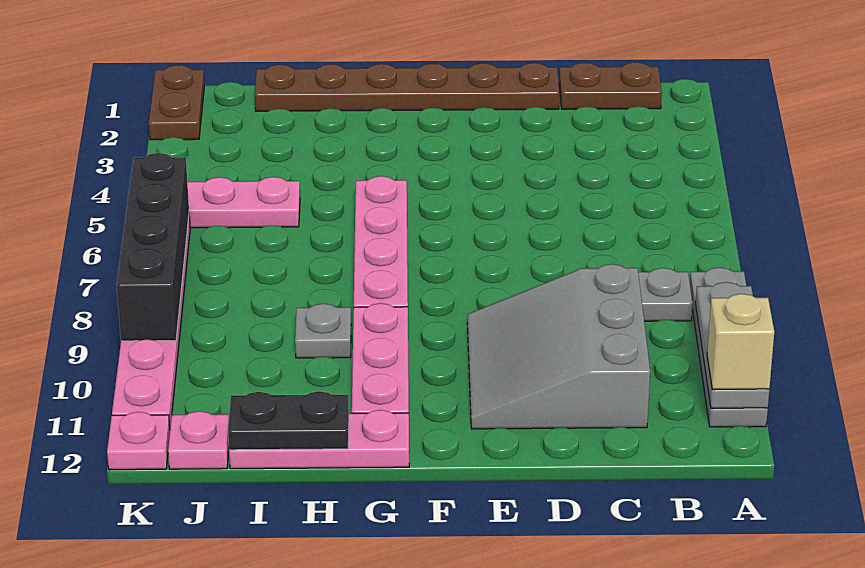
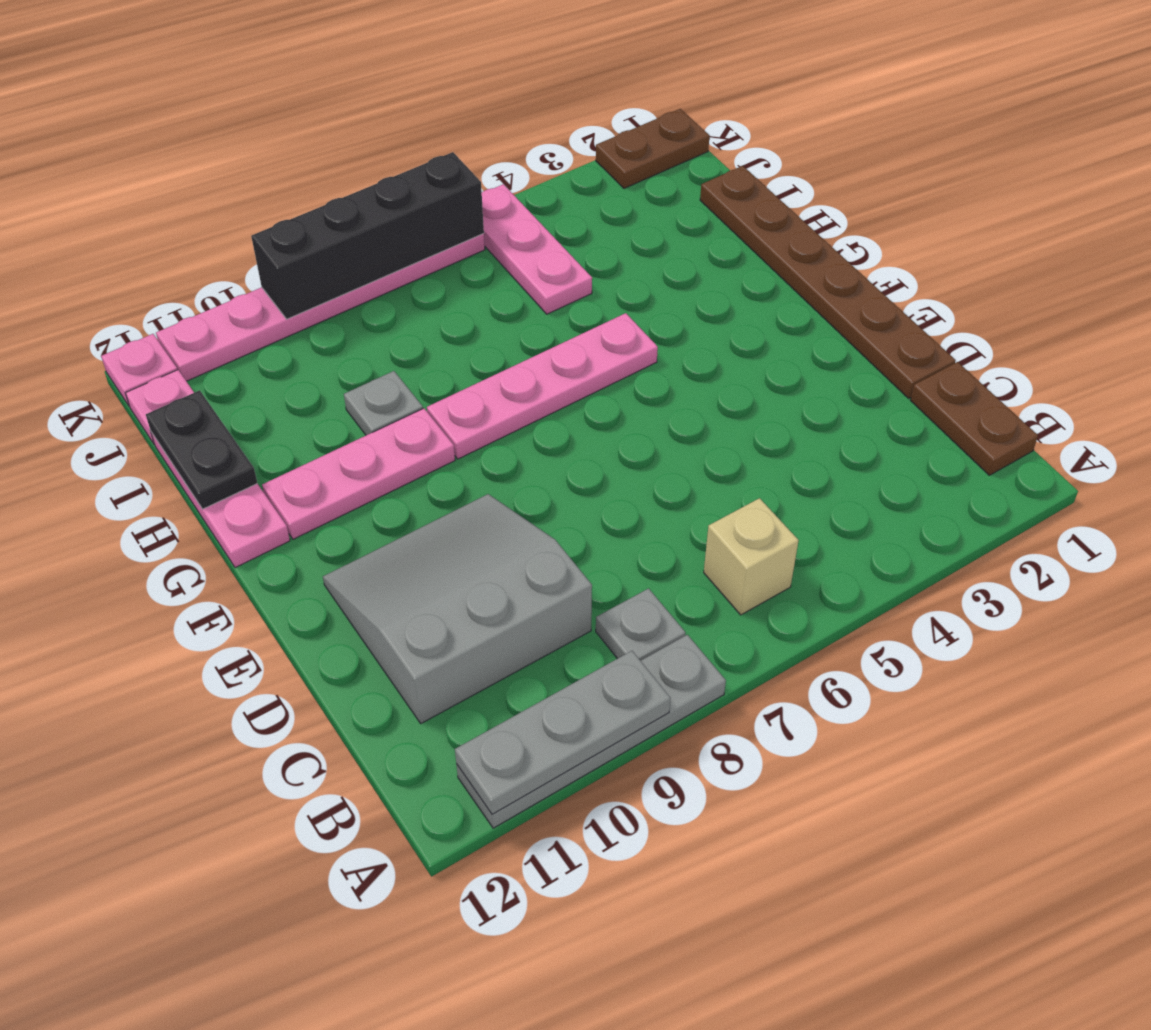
tan brick A11 level 3 -> tan brick B6 level 1

